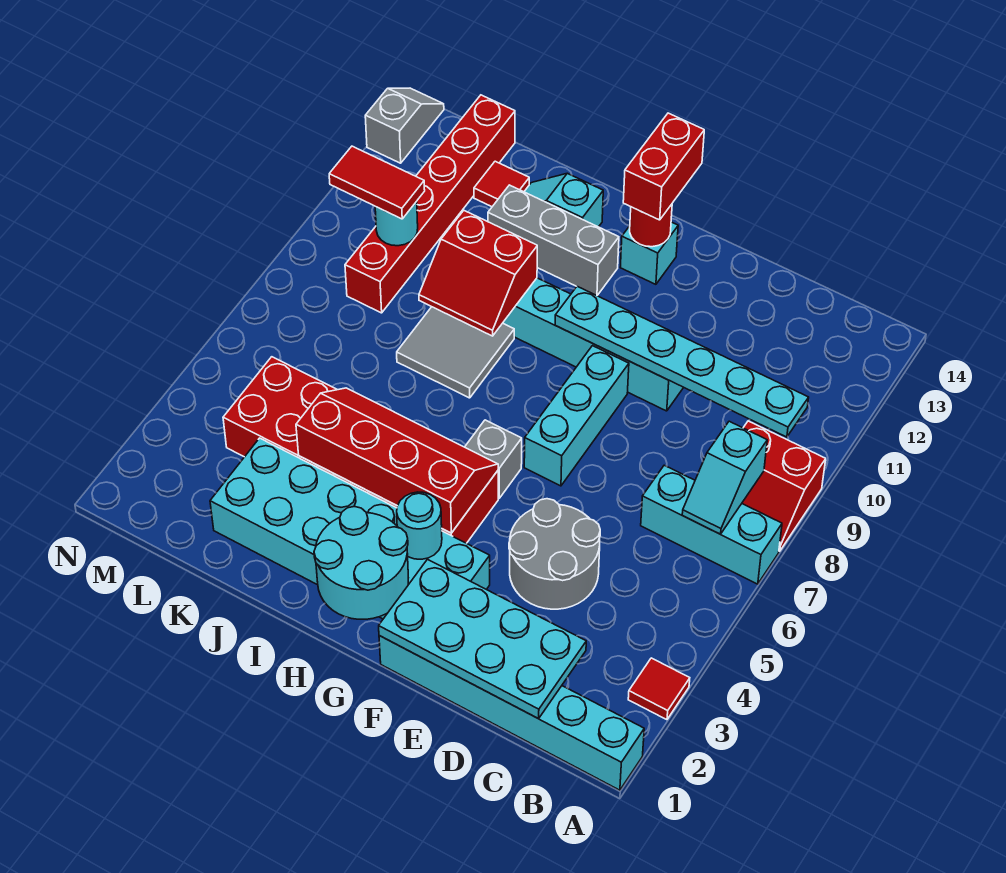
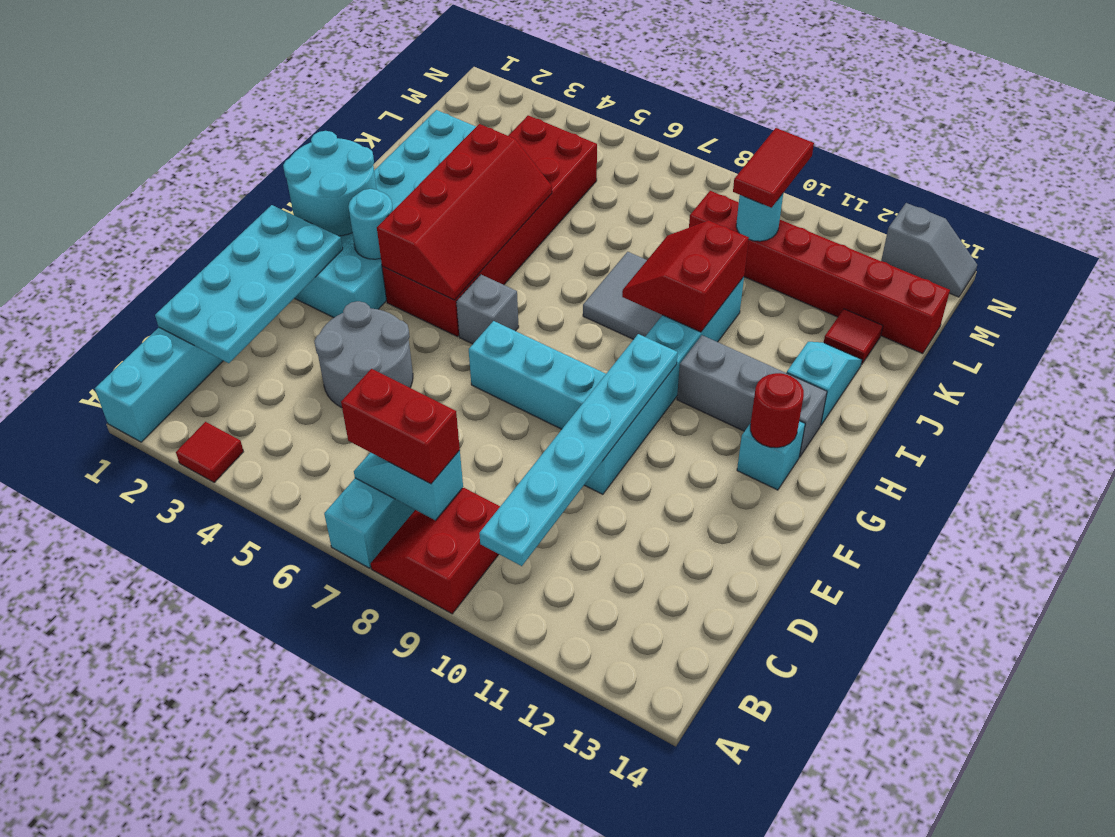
red brick G13:G14 level 3 -> red brick B7:B8 level 3
grey brick H12:J12 level 1 -> grey brick H11:H13 level 1

